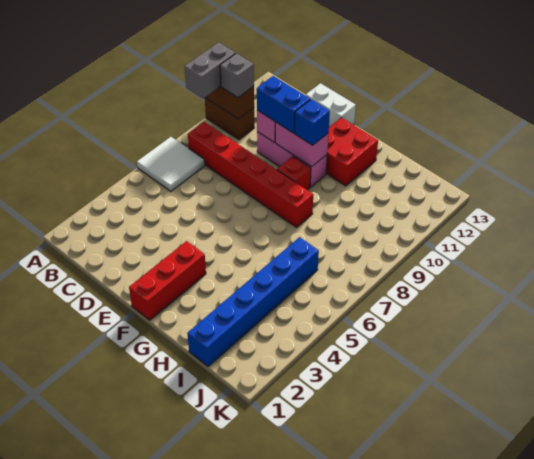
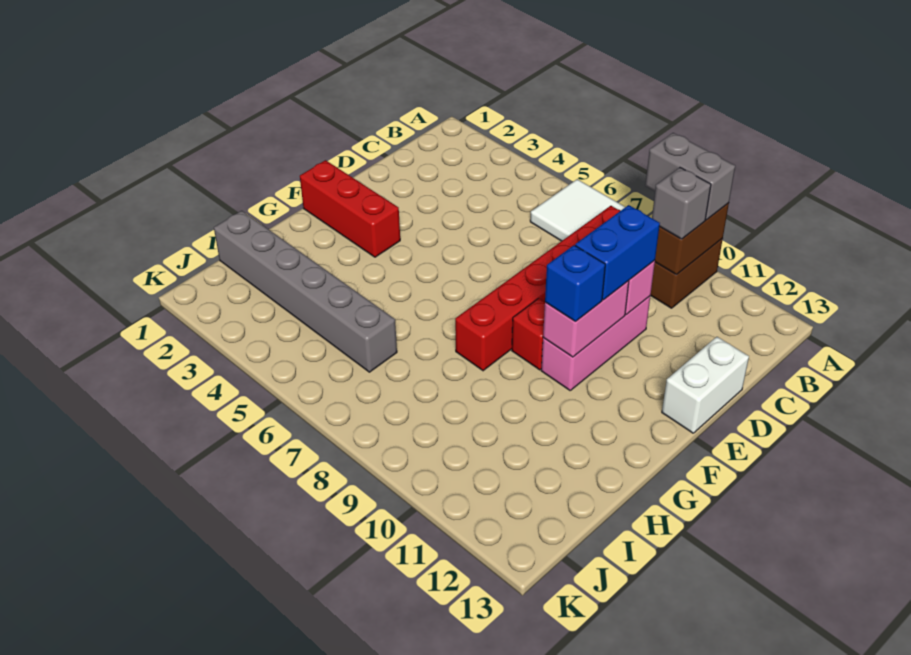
red brick F11:G12 level 1 -> none
blue brick I1:I6 level 1 -> grey brick I1:I6 level 1

